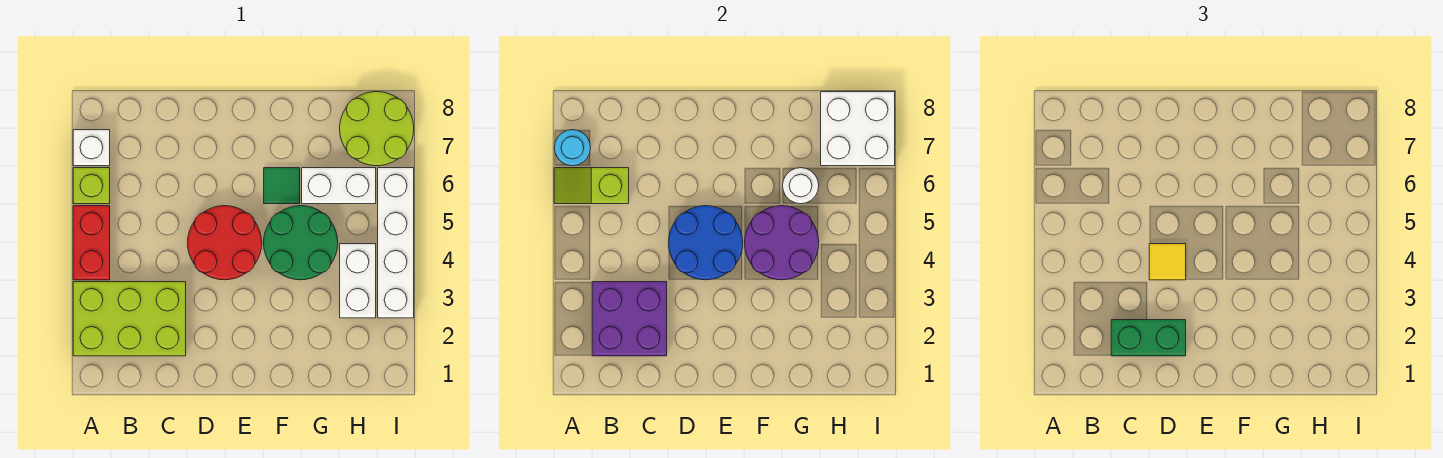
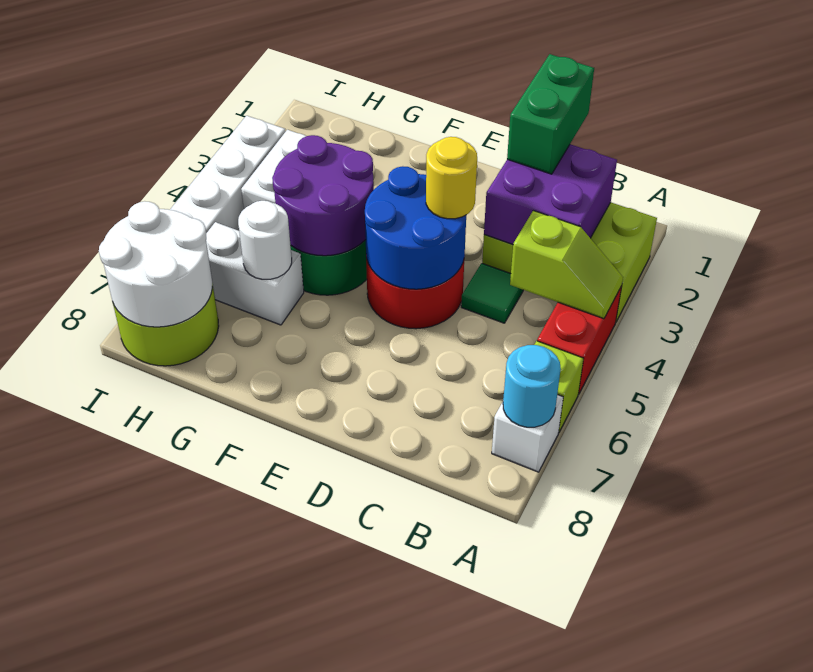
lime slope A6:B6 level 2 top B -> lime slope A4:B4 level 2 top B
green brick C2:D2 level 3 -> green brick C1:C2 level 3
yellow tile D4 level 3 -> yellow round brick D4 level 3
green tile F6 level 1 -> green tile C4 level 1
white brick H7:I8 level 2 -> white round brick H7:I8 level 2

